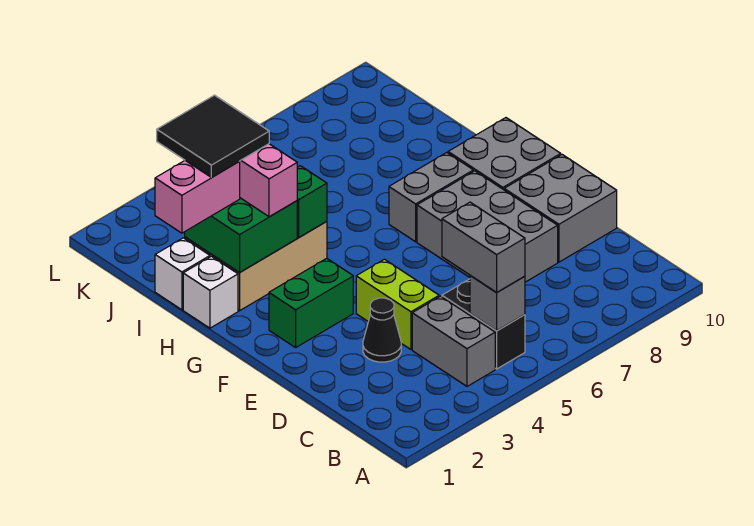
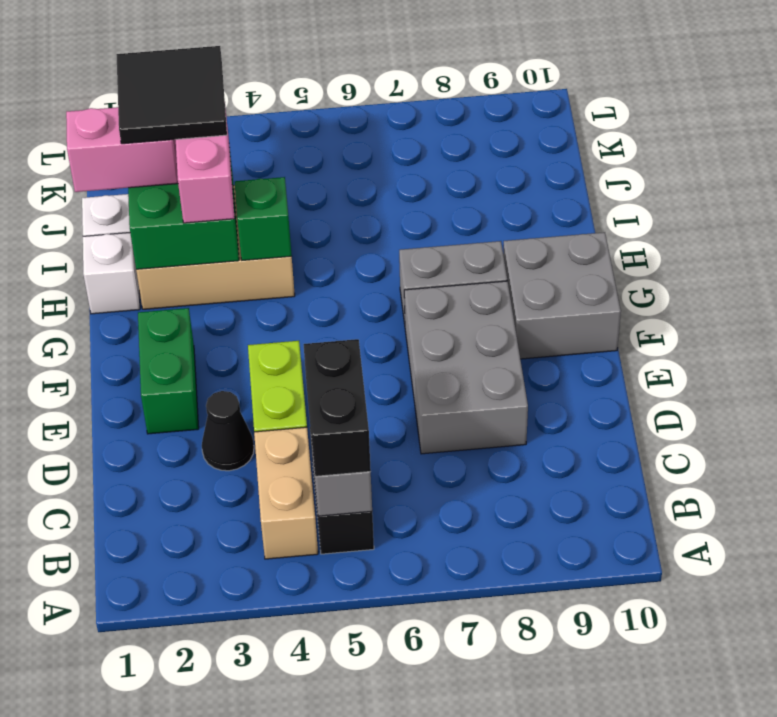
grey brick B4:C4 level 1 -> tan brick B4:C4 level 1
grey brick B5:C5 level 3 -> black brick B5:C5 level 3
grey brick D9:E10 level 1 -> none
green brick F2:F3 level 1 -> green brick E2:F2 level 1

